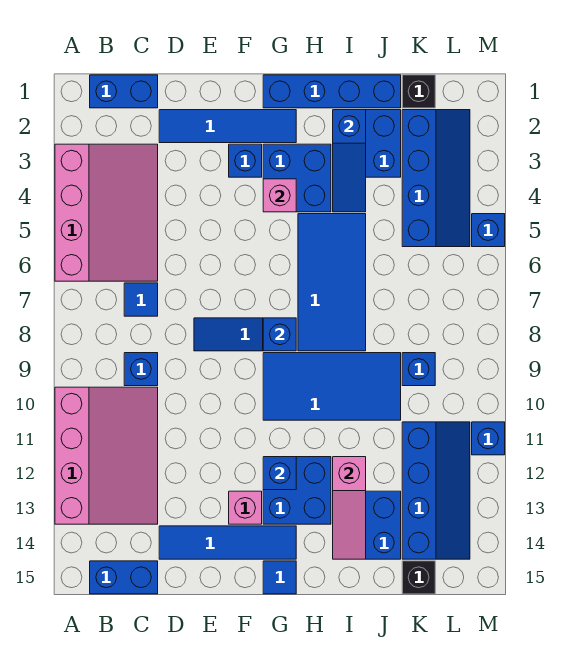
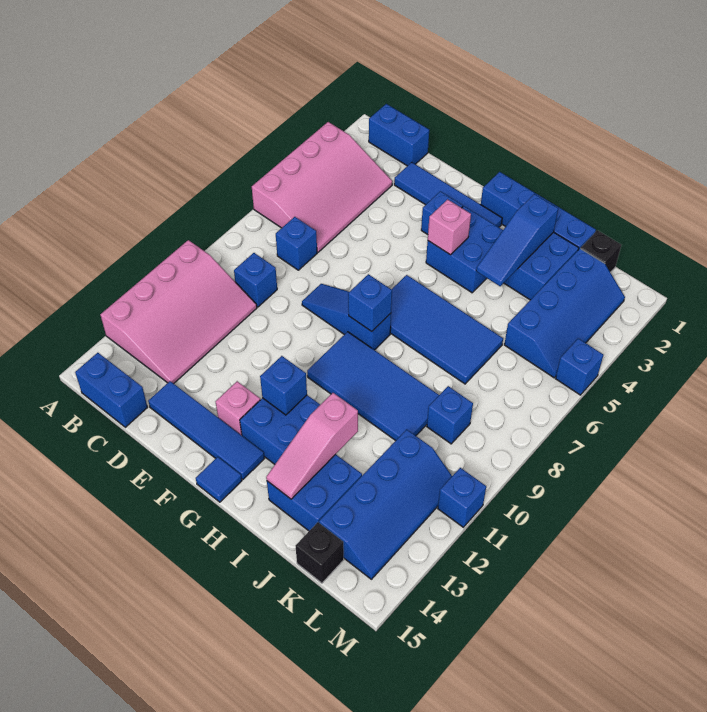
blue tile C7 level 1 -> blue brick C7 level 1
blue tile H5:I8 level 1 -> blue tile G6:J7 level 1

